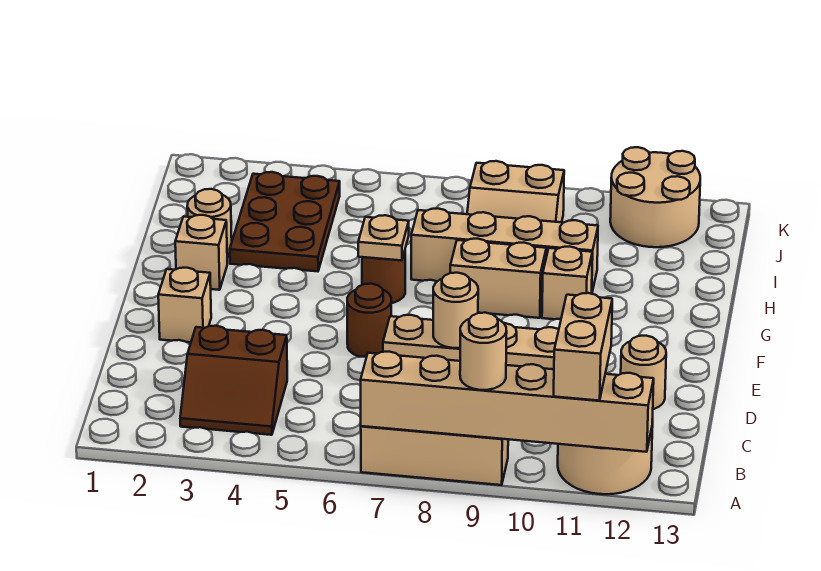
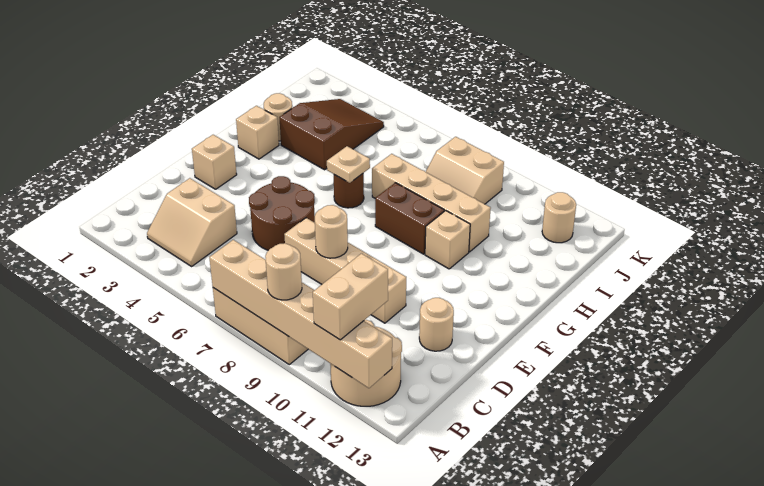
brown slope B3:C4 level 1 top C -> tan slope B3:C4 level 1 top C
brown round brick E6 level 1 -> brown round brick D5:E6 level 1
tan brick G8:G9 level 1 -> brown brick G8:G9 level 1
brown plate H3:J4 level 1 -> brown slope H3:J4 level 1 top H
tan round brick J11:K12 level 1 -> tan round brick J12 level 1

